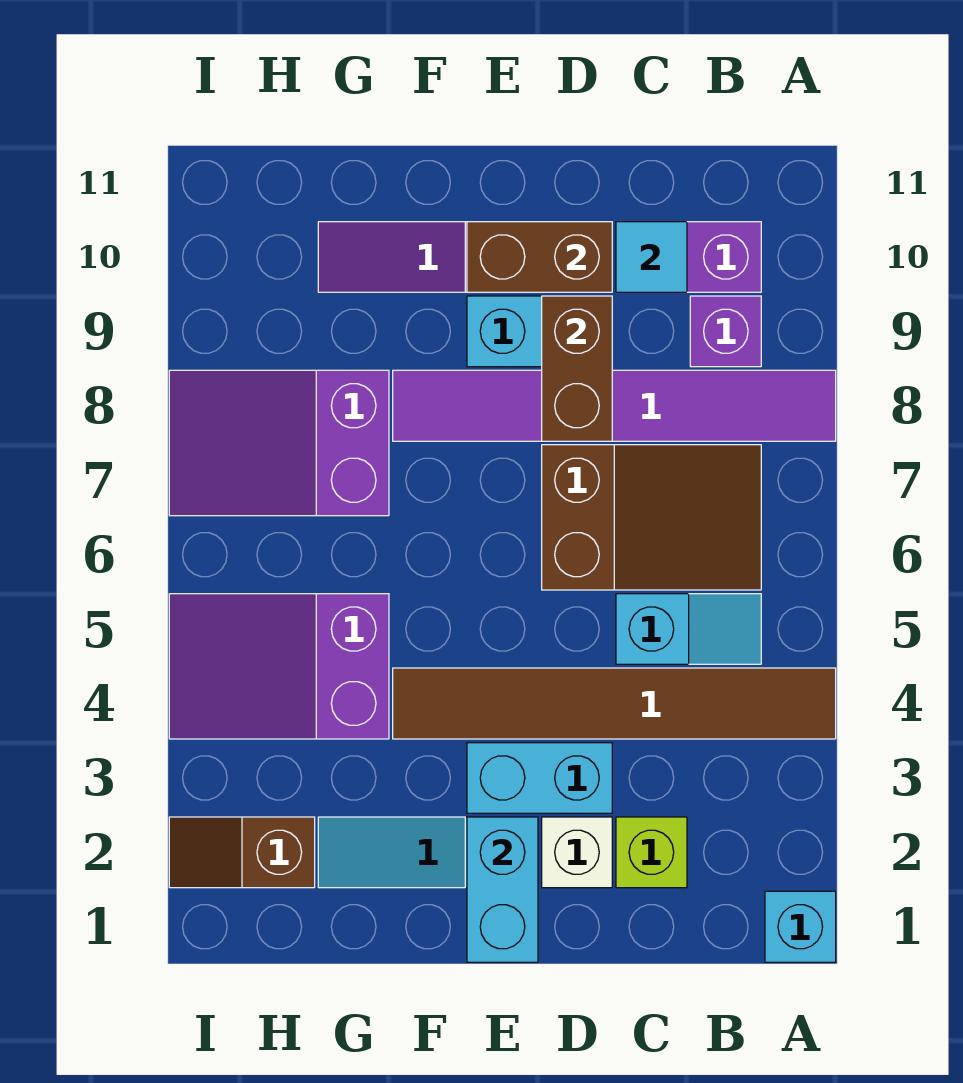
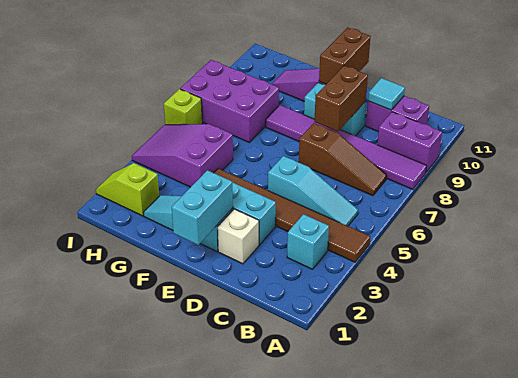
cyan brick A1 level 1 -> cyan brick B3 level 1
cyan slope B5:C5 level 1 top C -> cyan slope B5:D5 level 1 top D
brown slope B6:D7 level 1 top D -> brown slope B7:D7 level 1 top D
purple brick B9 level 1 -> purple brick A9:B9 level 1
lime brick C2 level 1 -> lime brick I6 level 1
brown brick D10:E10 level 2 -> brown brick E10:E11 level 2
purple slope G7:I8 level 1 top G -> purple brick G7:I8 level 1
brown slope H2:I2 level 1 top H -> lime slope H2:I2 level 1 top H

